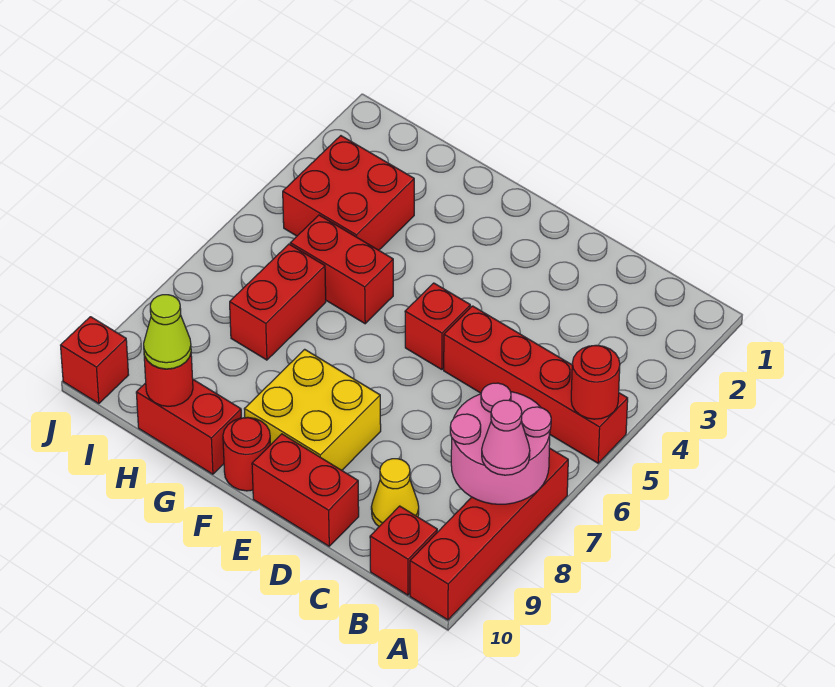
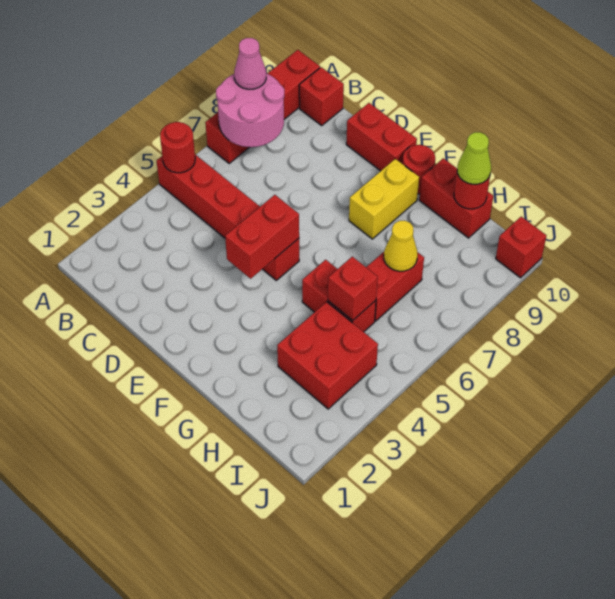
yellow cone C9 level 1 -> yellow cone H7 level 2
none -> red brick E4:E5 level 2
yellow brick E8:F9 level 1 -> yellow brick F8:F9 level 1
none -> red brick H5 level 2

